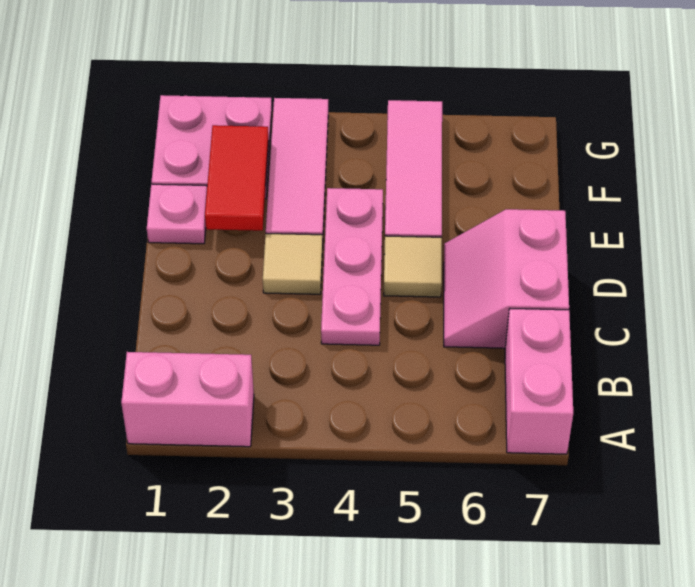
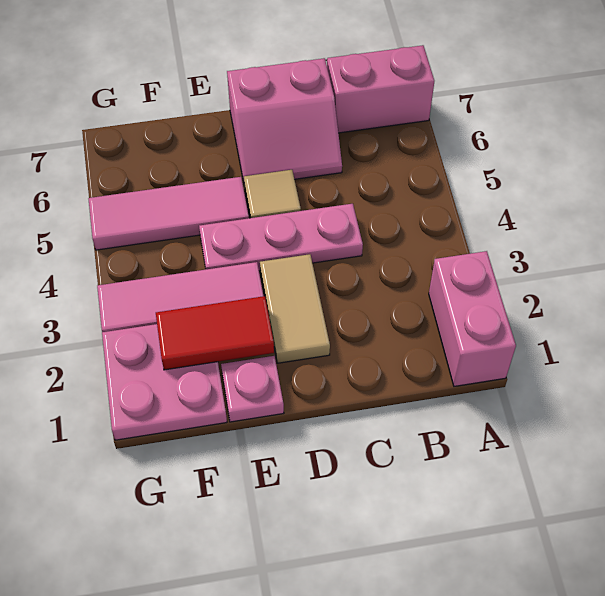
tan tile D3 level 1 -> tan tile D2:D3 level 1

